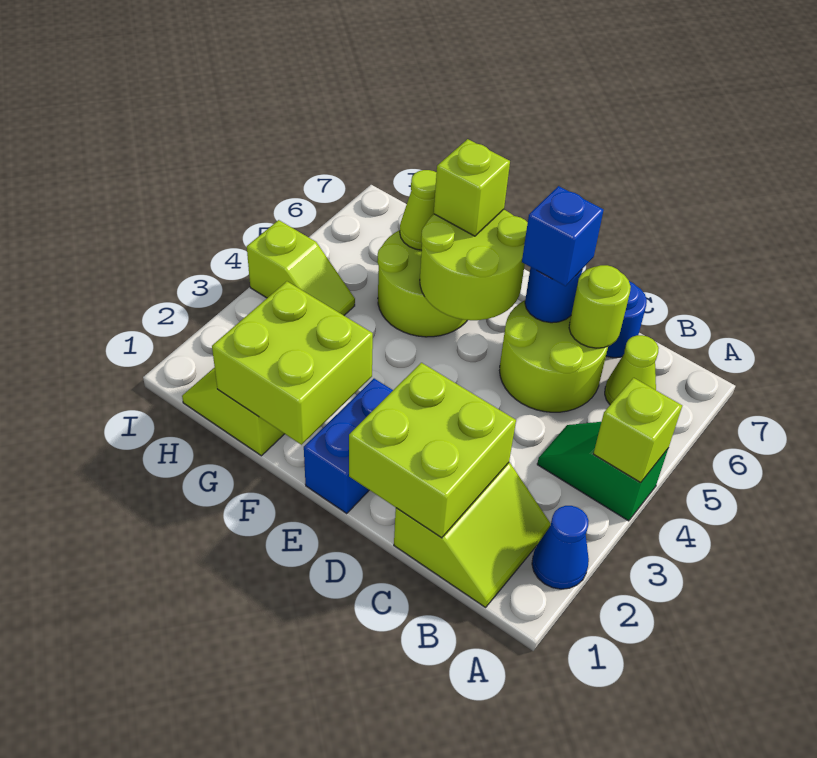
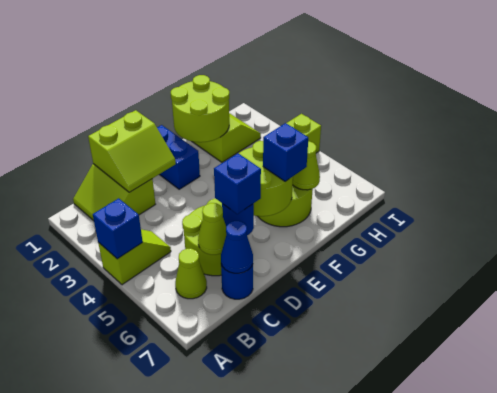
blue cone A2 level 1 -> blue cone C7 level 2
green slope A4:B4 level 1 top A -> lime slope A4:B4 level 1 top A
lime brick A4 level 2 -> blue brick A4 level 2
lime brick C1:D2 level 2 -> lime slope C1:D2 level 2 top 1
lime round brick C6 level 2 -> lime cone C6 level 2
lime brick F1:G2 level 2 -> lime round brick F1:G2 level 2
lime brick F6 level 3 -> blue brick F6 level 3

